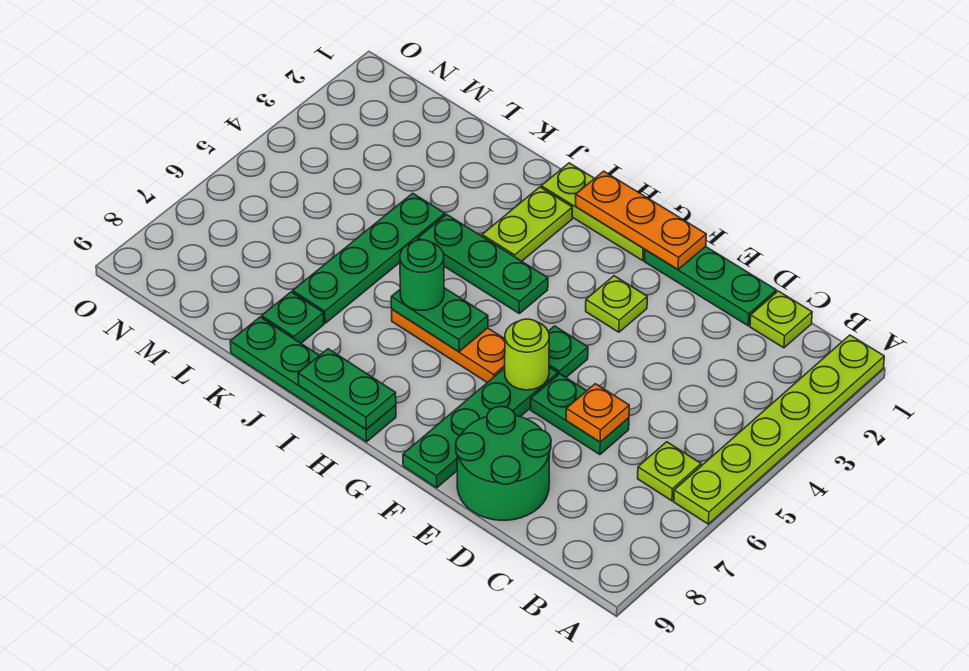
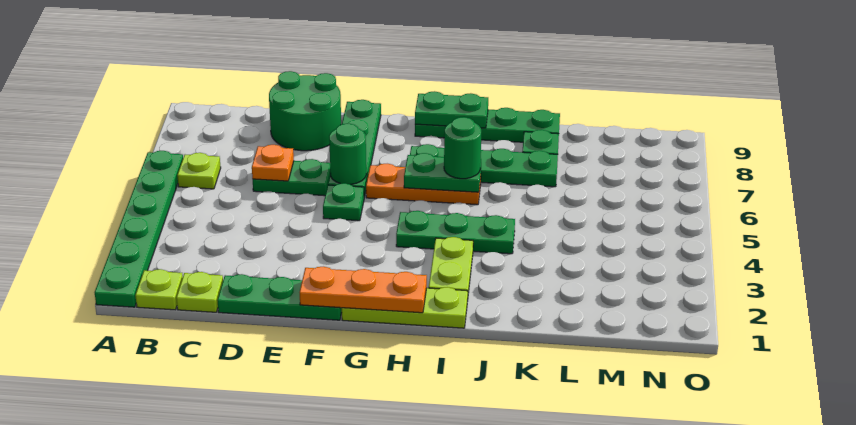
lime plate A1:A6 level 1 -> green plate A1:A6 level 1
lime plate F3 level 1 -> lime plate B1 level 1
lime round brick F6 level 2 -> green round brick F6 level 2
green plate K4:K7 level 1 -> green plate H7:K7 level 1

